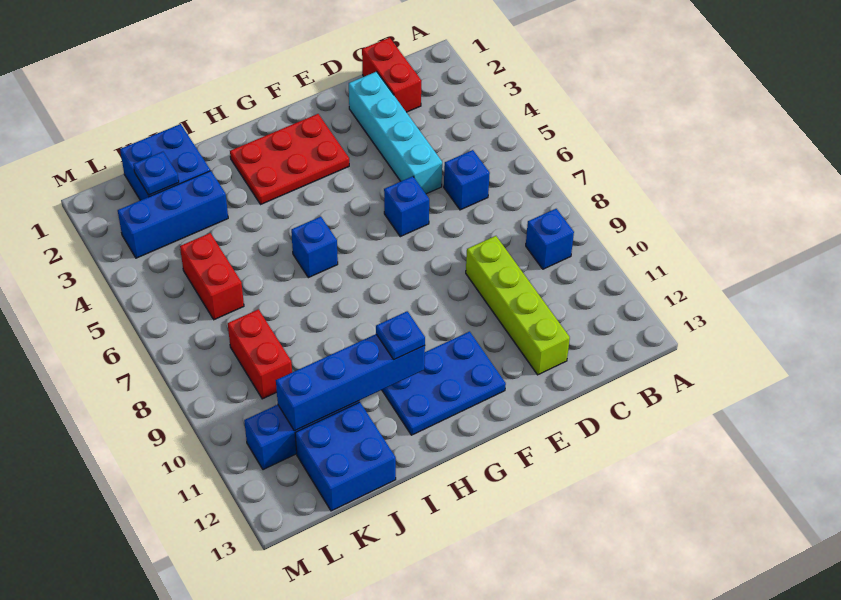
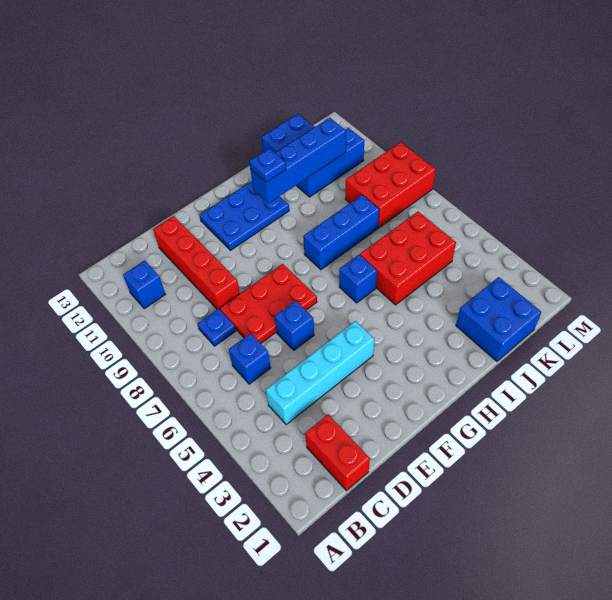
blue brick B9 level 1 -> blue brick B11 level 1
cyan brick D2:D5 level 1 -> cyan brick C4:F4 level 1
lime brick D9:D12 level 1 -> red brick D9:D12 level 1
red plate F2:H3 level 1 -> red plate D7:F8 level 1
blue brick J3:L3 level 1 -> blue brick H8:J8 level 1
blue plate K2 level 2 -> blue plate C8 level 1
red brick K5:K6 level 1 -> red brick I5:K6 level 1
red brick K8:K9 level 1 -> red brick K8:M9 level 1

